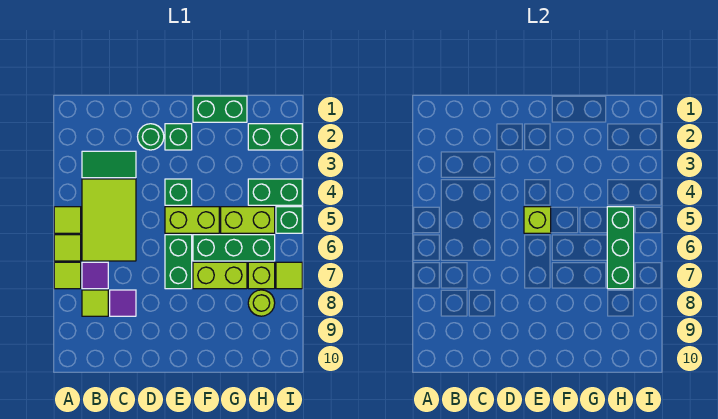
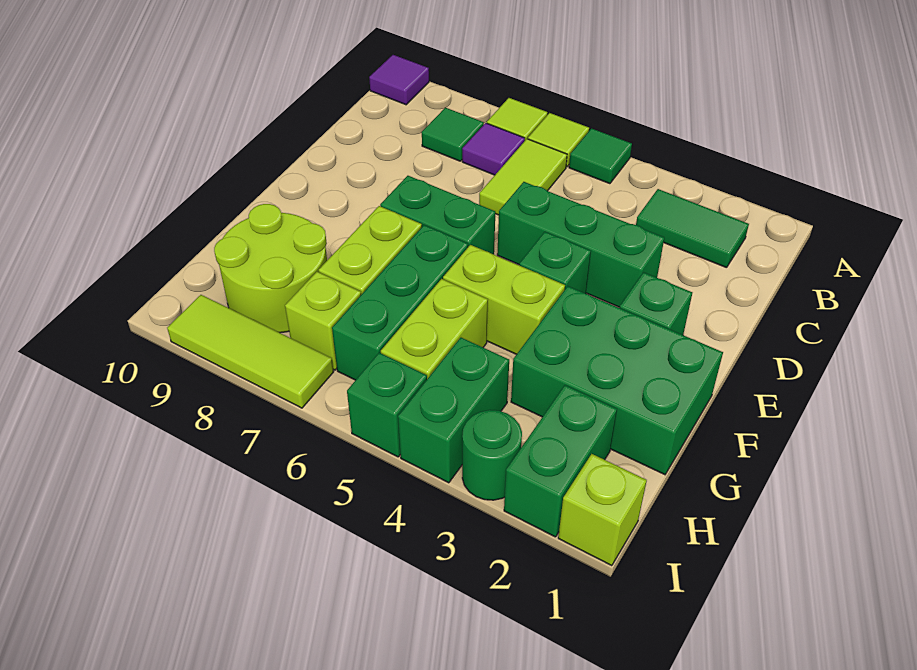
lime tile A5 level 1 -> green tile A5 level 1
green tile B3:C3 level 1 -> green tile B2:B3 level 1
lime tile B4:C6 level 1 -> lime tile B6:C6 level 1
lime tile B8 level 1 -> green tile B8 level 1
purple tile C8 level 1 -> purple tile A10 level 1
green round brick D2 level 1 -> green round brick I3 level 1
lime brick E5:F5 level 1 -> lime brick F4:F5 level 1
lime brick E5 level 2 -> lime brick I1 level 1
green brick F1:G1 level 1 -> green brick F1:G3 level 1
green brick H5:H7 level 2 -> green brick D3:D5 level 1
lime round brick H8 level 1 -> lime round brick G8:H9 level 1
lime tile I7 level 1 -> lime tile I7:I9 level 1

